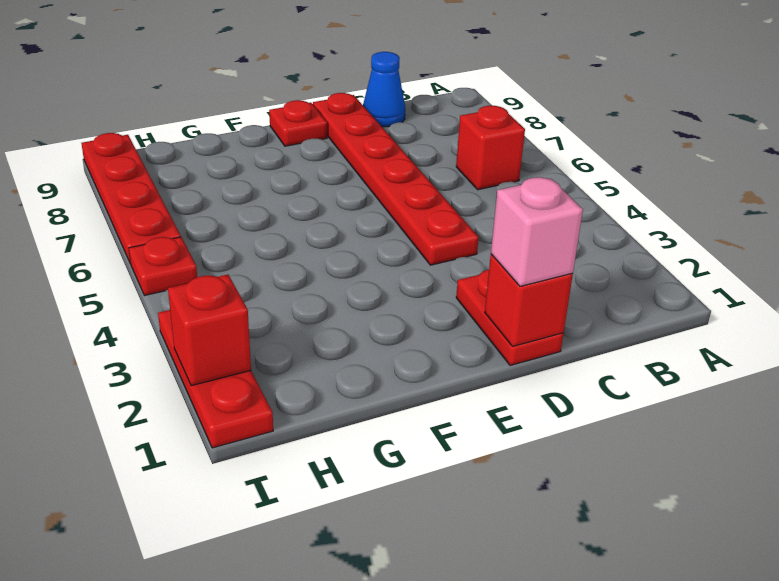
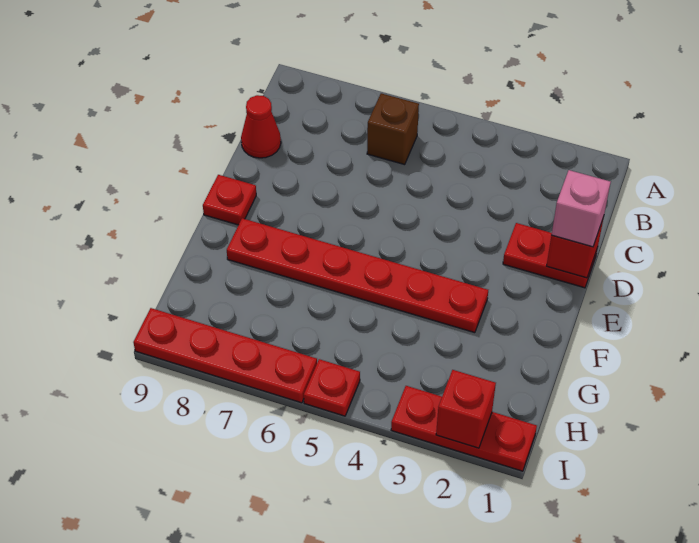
red brick B6 level 1 -> brown brick B6 level 1
blue cone C9 level 1 -> red cone C9 level 1
red plate D4:D9 level 1 -> red plate F3:F8 level 1

